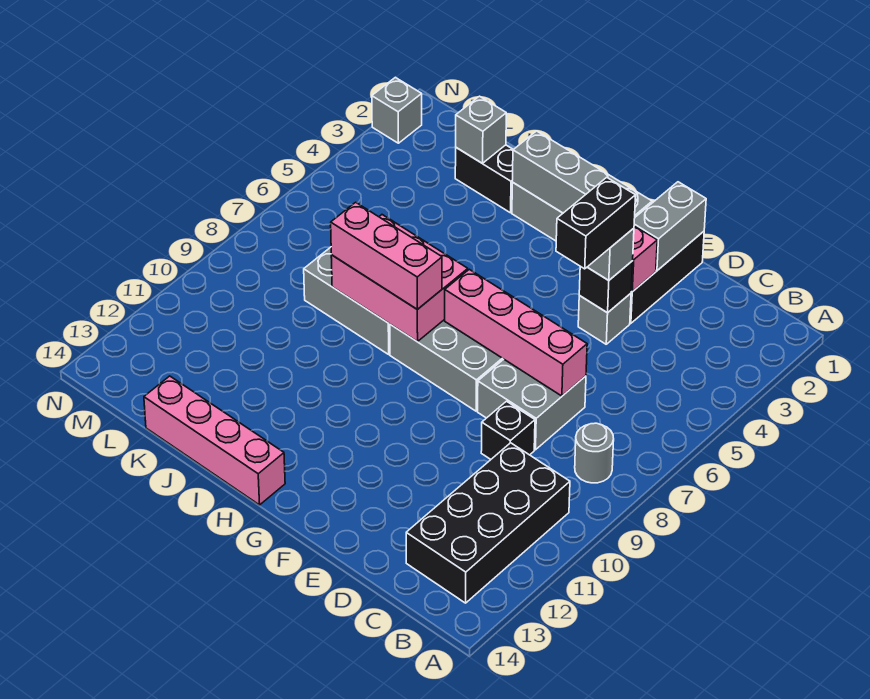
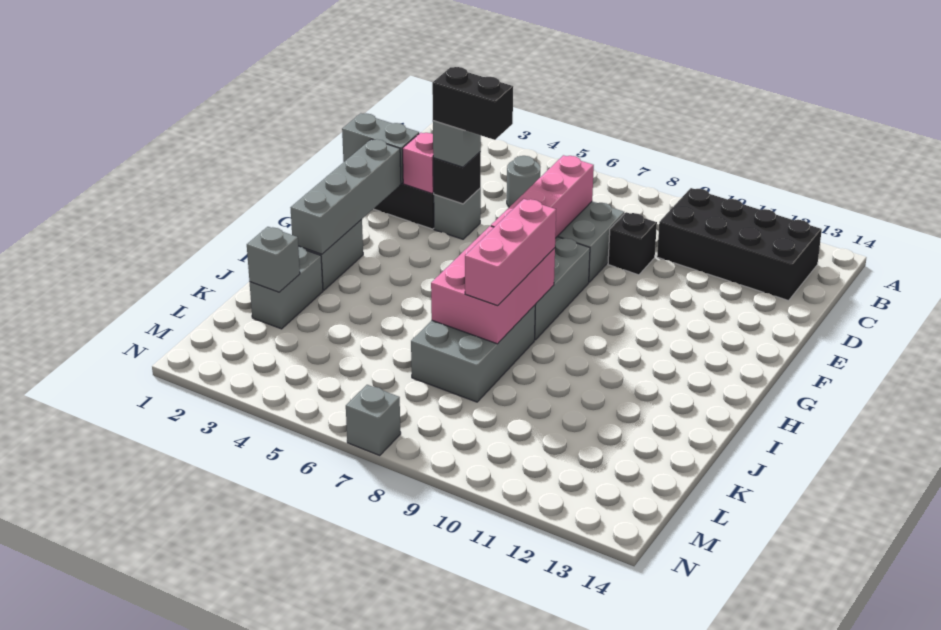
grey round brick B8 level 1 -> grey round brick C5 level 1
pink brick H14:K14 level 1 -> none
black brick J2:K2 level 1 -> grey brick J2:K2 level 1
grey brick N2 level 1 -> grey brick N7 level 1

